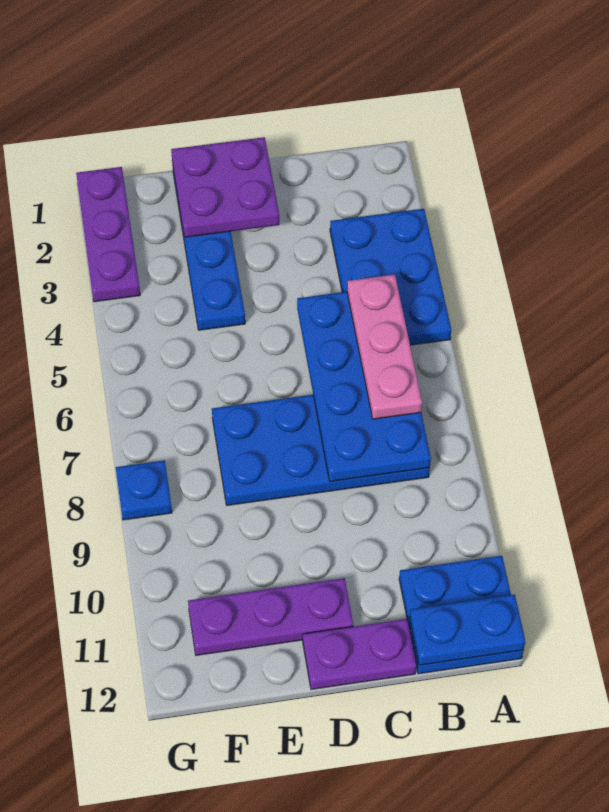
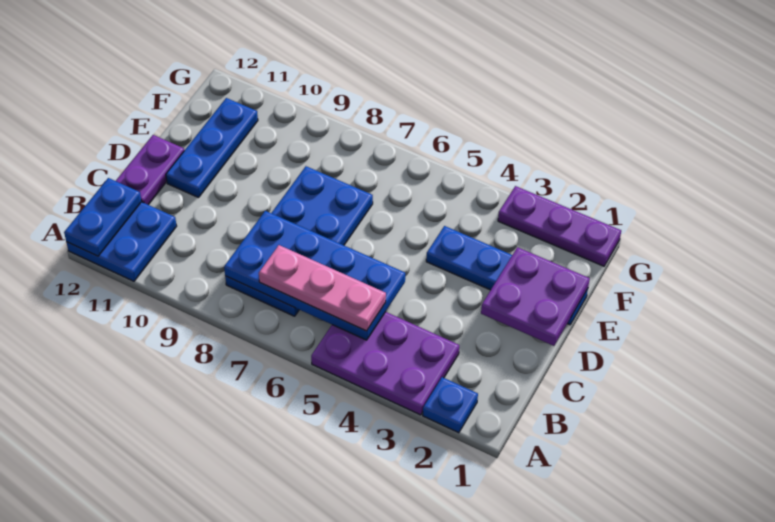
blue plate A3:B5 level 1 -> purple plate A3:B5 level 1
purple plate D11:F11 level 1 -> blue plate D11:F11 level 1
blue plate G8 level 1 -> blue plate A2 level 1

